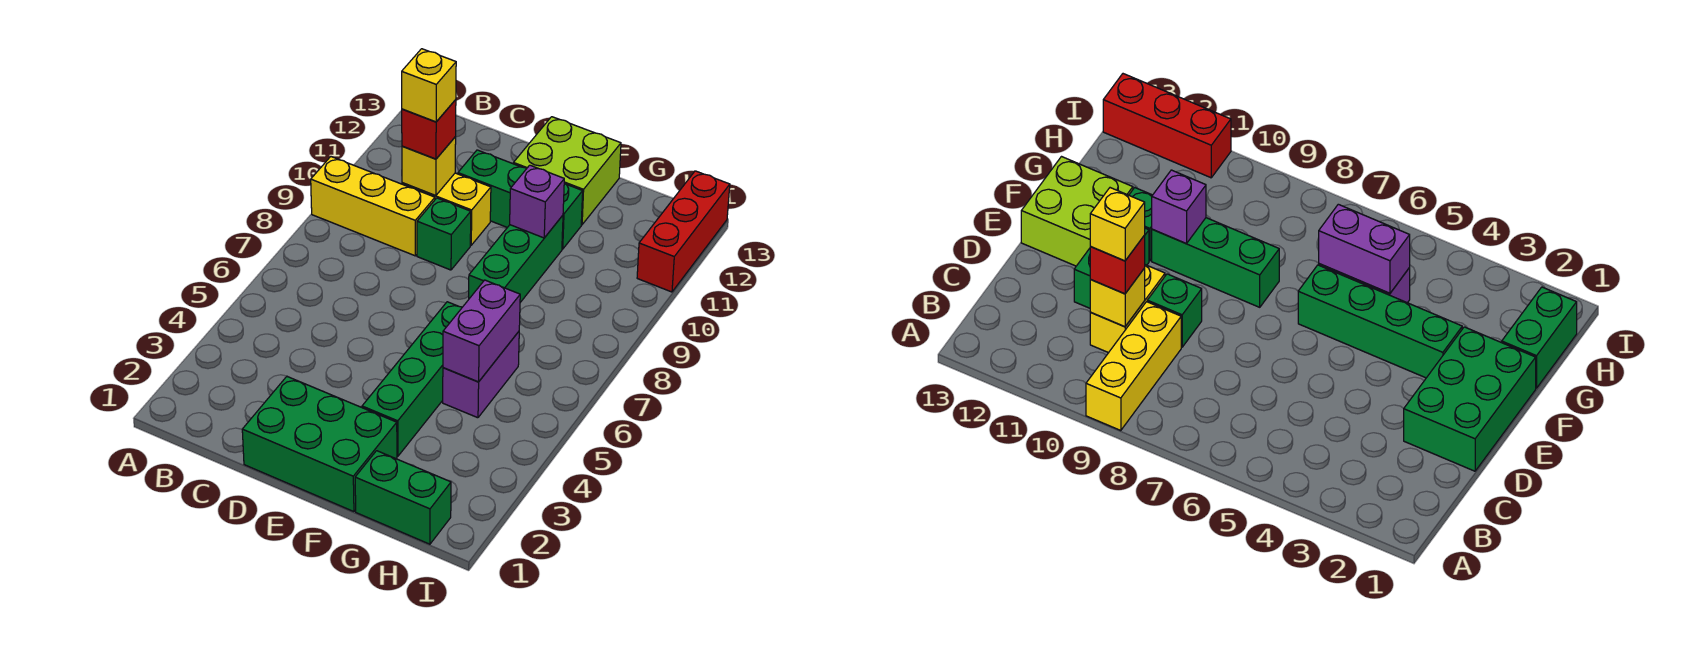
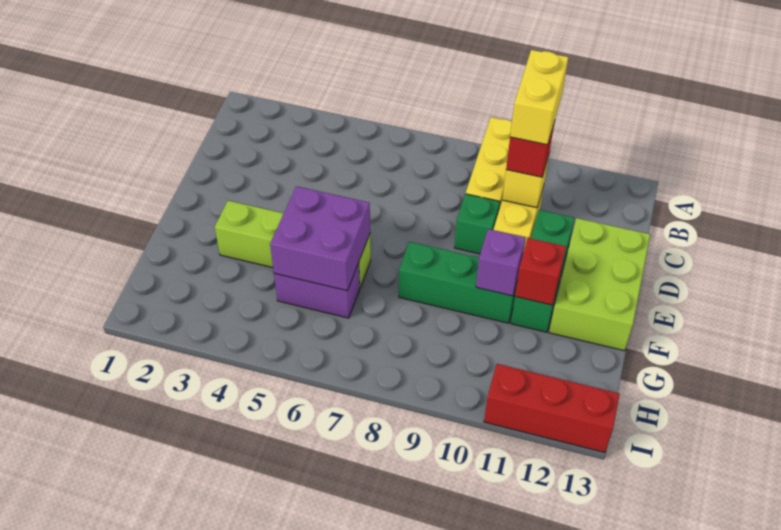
yellow brick C10 level 4 -> yellow brick B10:C10 level 4
green brick D1:F2 level 1 -> none
lime brick E12:F13 level 1 -> lime brick D12:F13 level 1
green brick F3:F6 level 1 -> lime brick F3:F6 level 1
none -> red brick F11 level 2
green brick G1:H1 level 1 -> none
purple brick G5:G6 level 2 -> purple brick F5:G6 level 2

